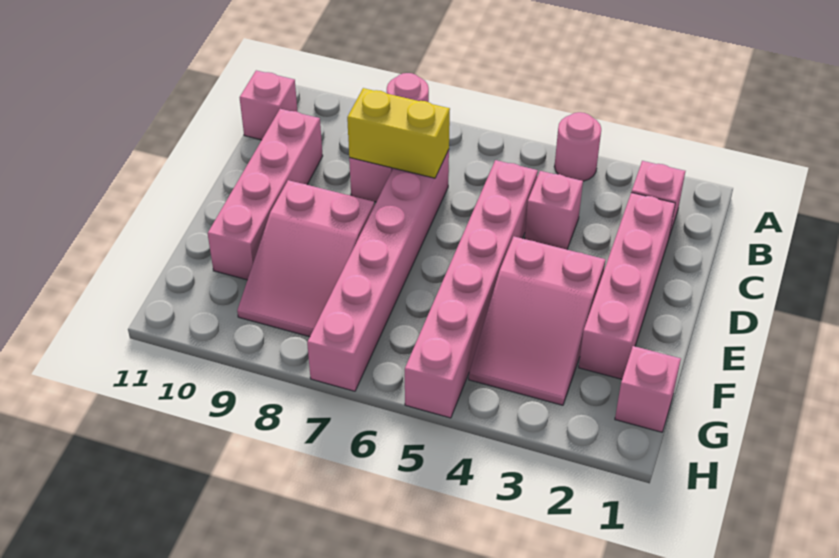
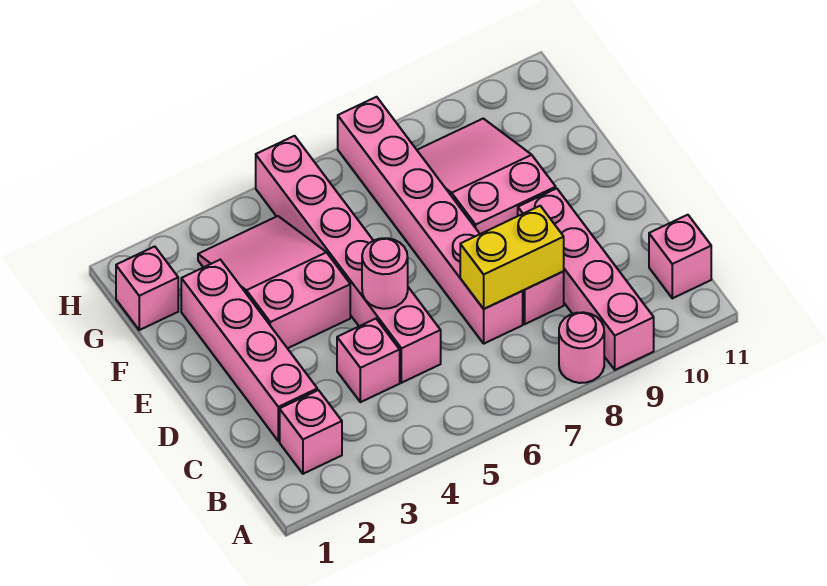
pink round brick A4 level 1 -> pink round brick D5 level 2
pink brick C10:F10 level 1 -> pink brick A9:D9 level 1

